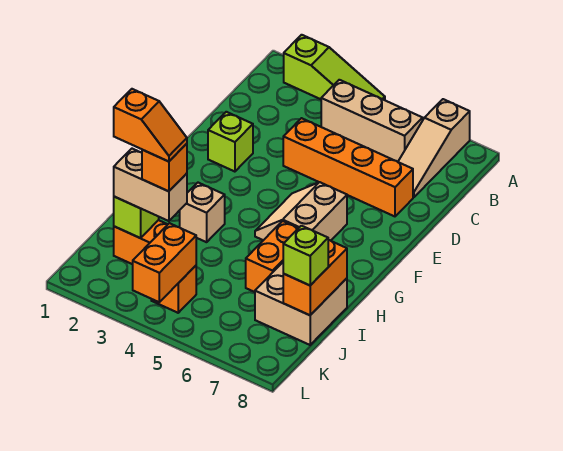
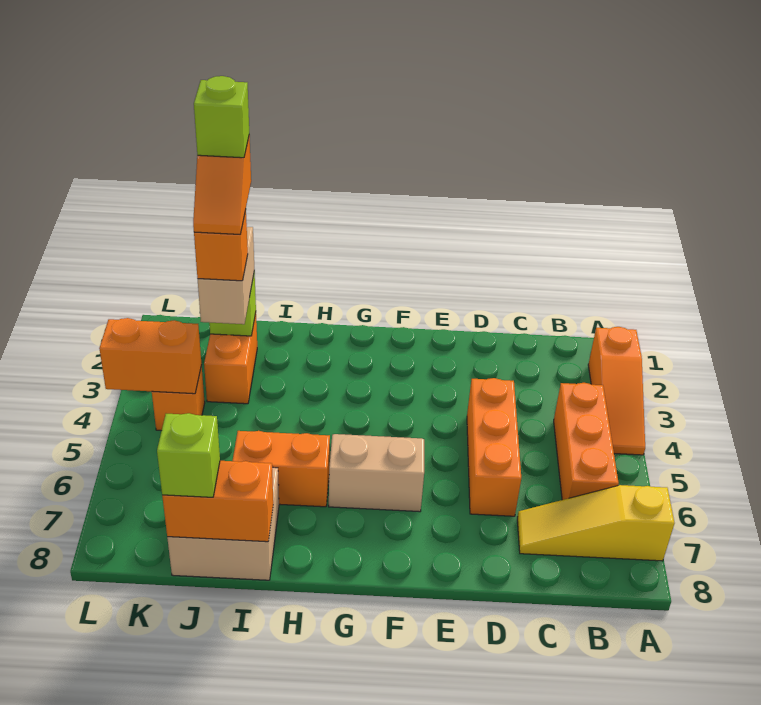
lime slope A2:A4 level 1 top 2 -> orange slope A2:A4 level 1 top 2
tan slope A7:C7 level 1 top A -> yellow slope A7:C7 level 1 top A
tan brick B4:B6 level 1 -> orange brick B4:B6 level 1
orange brick D4:D7 level 1 -> orange brick D4:D6 level 1
lime brick E2 level 1 -> lime brick J2 level 6
tan brick H3 level 1 -> none

